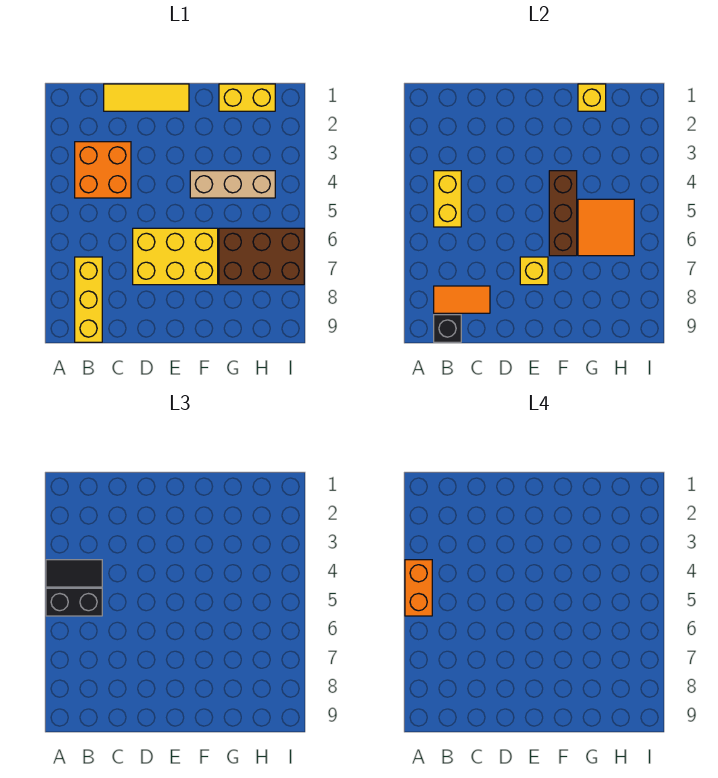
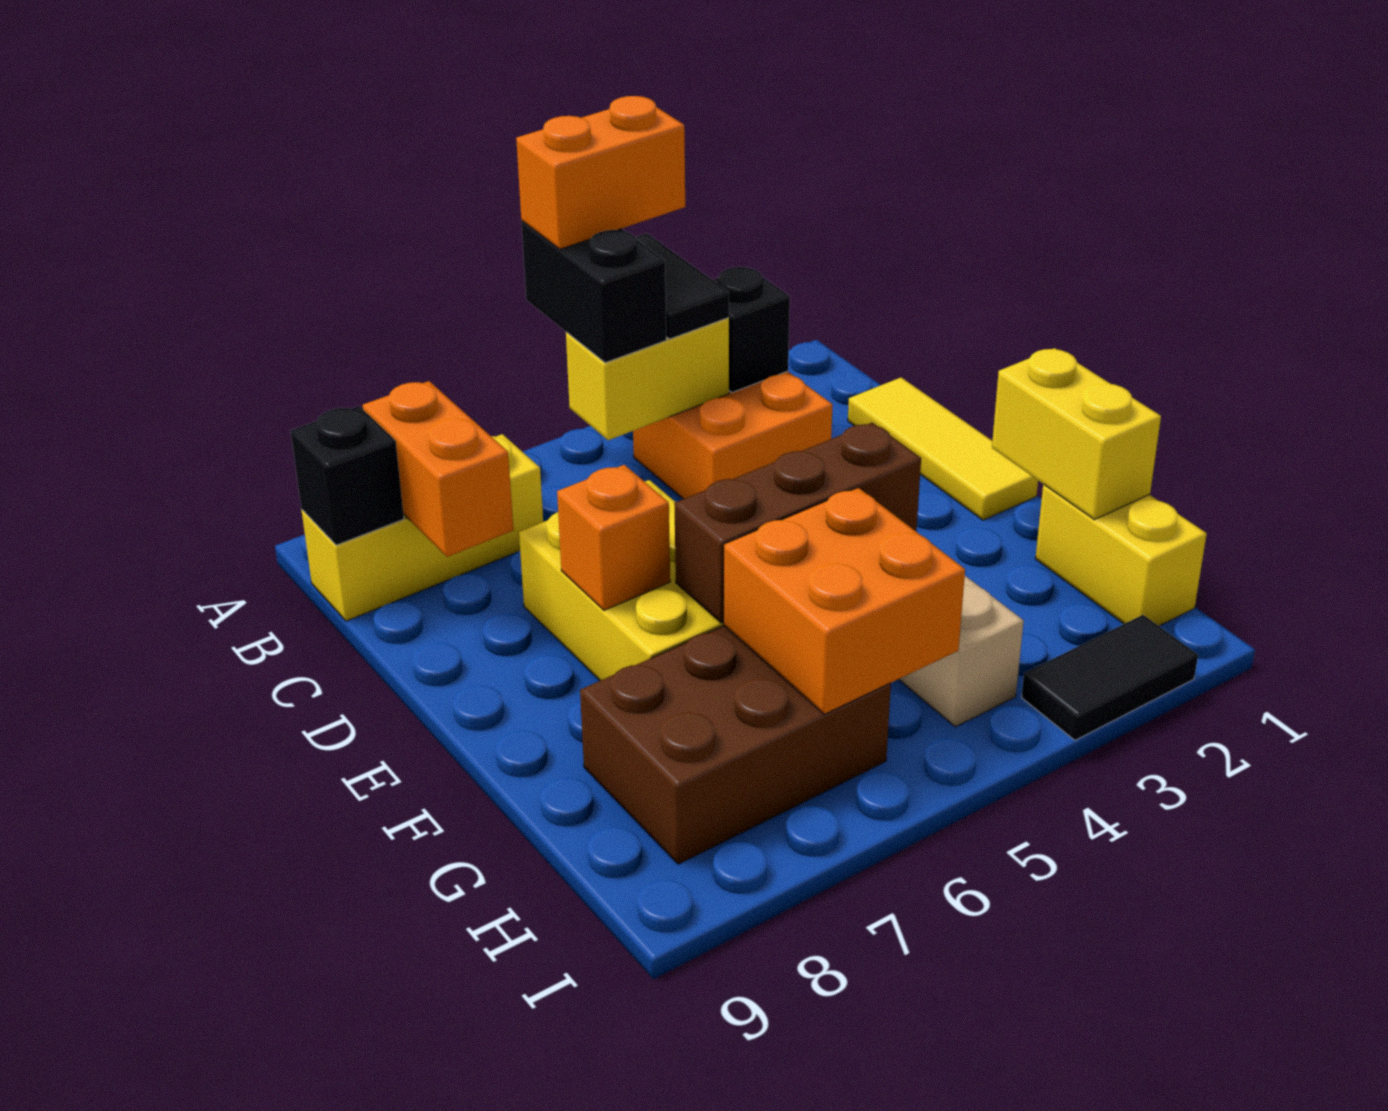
none -> black brick B3 level 2
orange tile B8:C8 level 2 -> orange brick B8:C8 level 2
yellow brick E7 level 2 -> orange brick E7 level 2
yellow brick G1 level 2 -> yellow brick F1:G1 level 2
orange tile G5:H6 level 2 -> orange brick G5:H6 level 2
brown brick G6:I7 level 1 -> brown brick G6:H8 level 1
none -> black tile I2:I3 level 1

